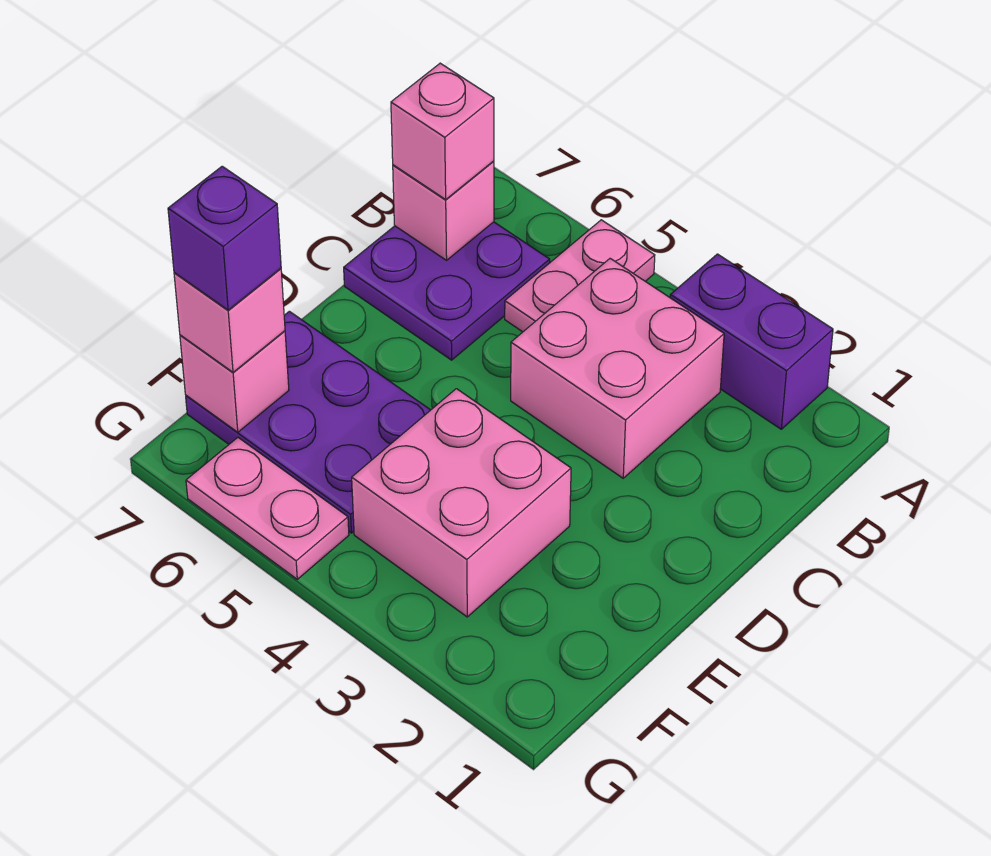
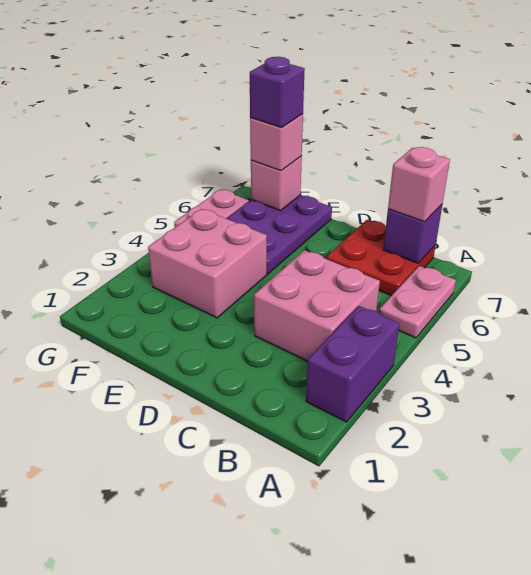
pink plate A5:B5 level 1 -> pink plate A5:A6 level 1
purple plate B6:C7 level 1 -> red plate B6:C7 level 1
pink brick B7 level 2 -> purple brick B7 level 2

